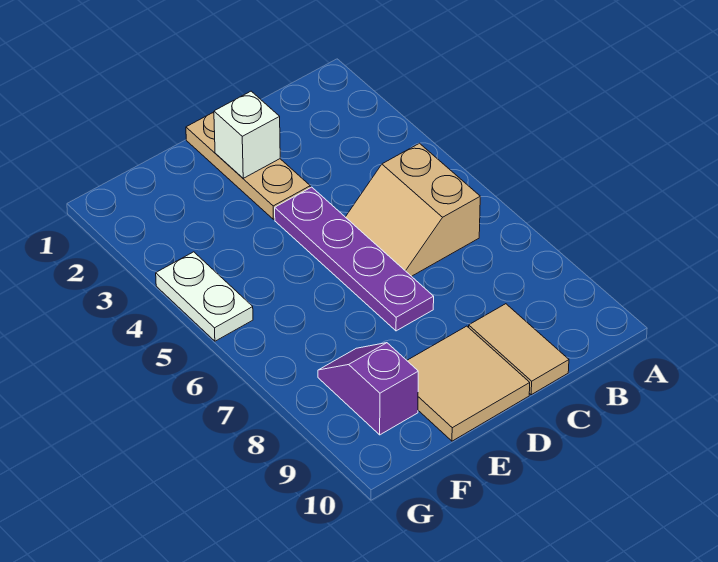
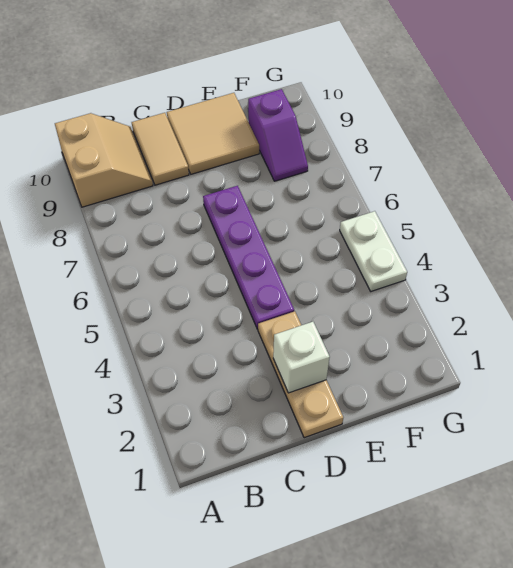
tan slope B5:C6 level 1 top B -> tan slope A9:B10 level 1 top A

